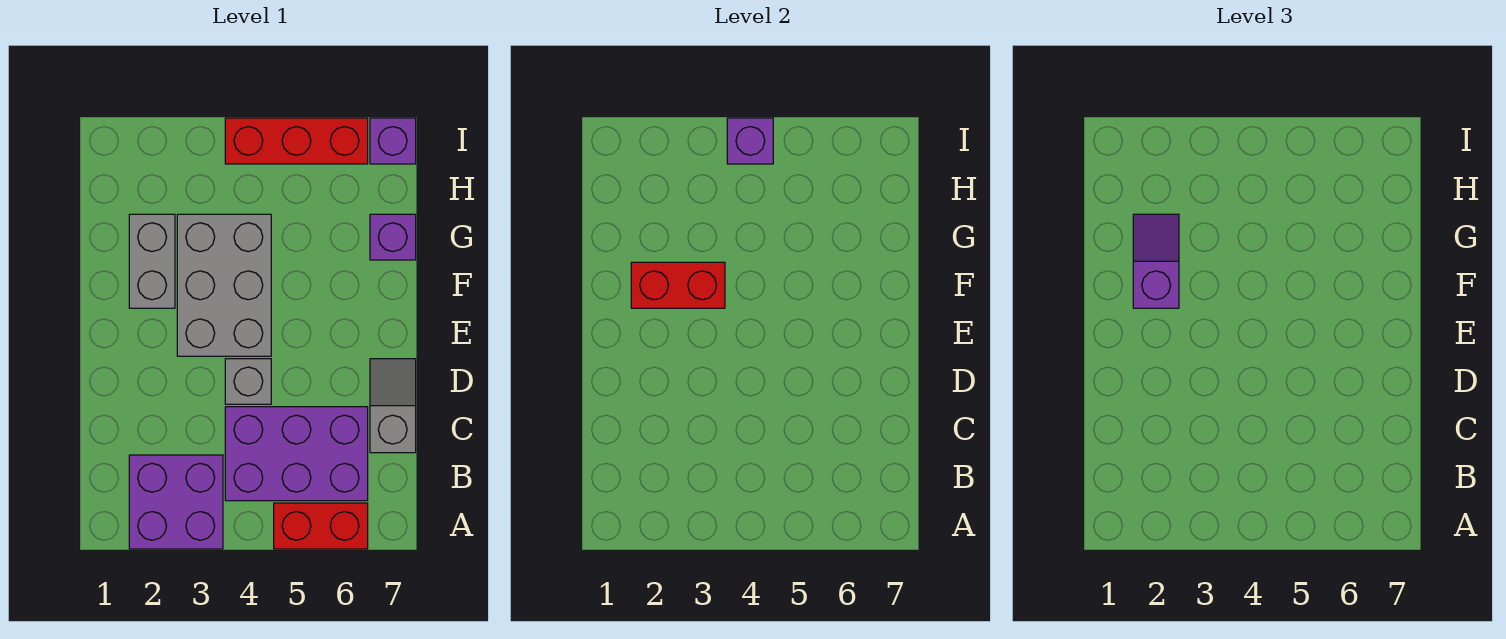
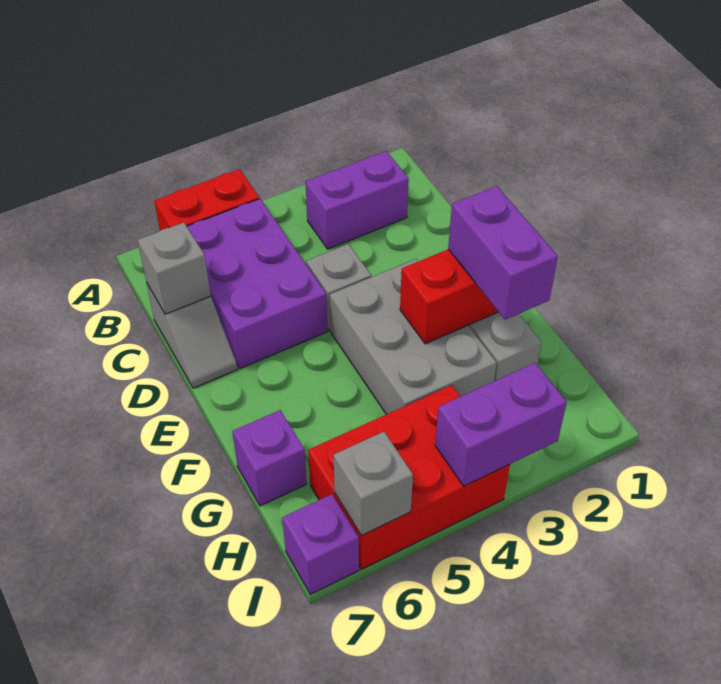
purple brick A2:B3 level 1 -> purple brick B2:B3 level 1
purple brick B4:C6 level 1 -> purple brick B5:D6 level 1
none -> grey brick C7 level 2
purple slope F2:G2 level 3 top F -> purple brick F2:G2 level 3
red brick I4:I6 level 1 -> red brick H4:I6 level 1
purple brick I4 level 2 -> purple brick I3:I4 level 2
none -> grey brick I6 level 2

